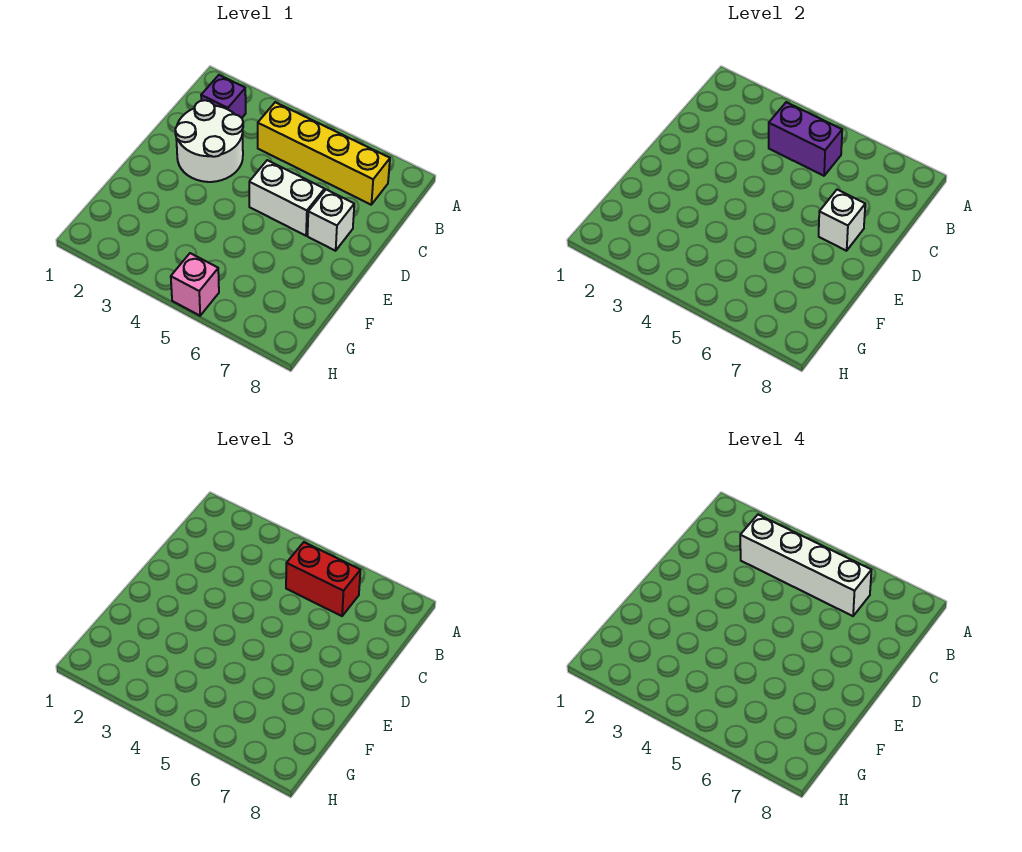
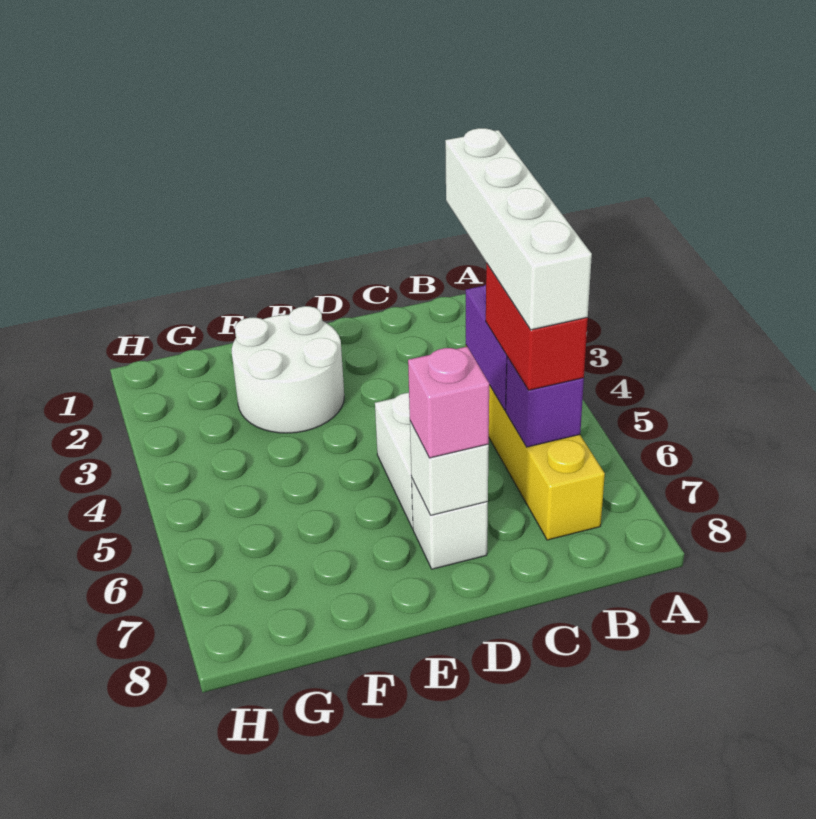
purple brick B2 level 1 -> purple brick B6 level 2
white round brick C2:D3 level 1 -> white round brick E2:F3 level 1
pink brick H5 level 1 -> pink brick D7 level 3

